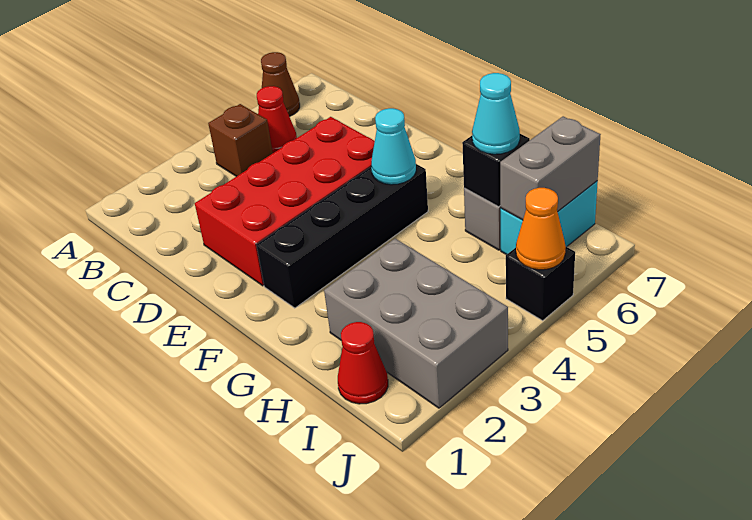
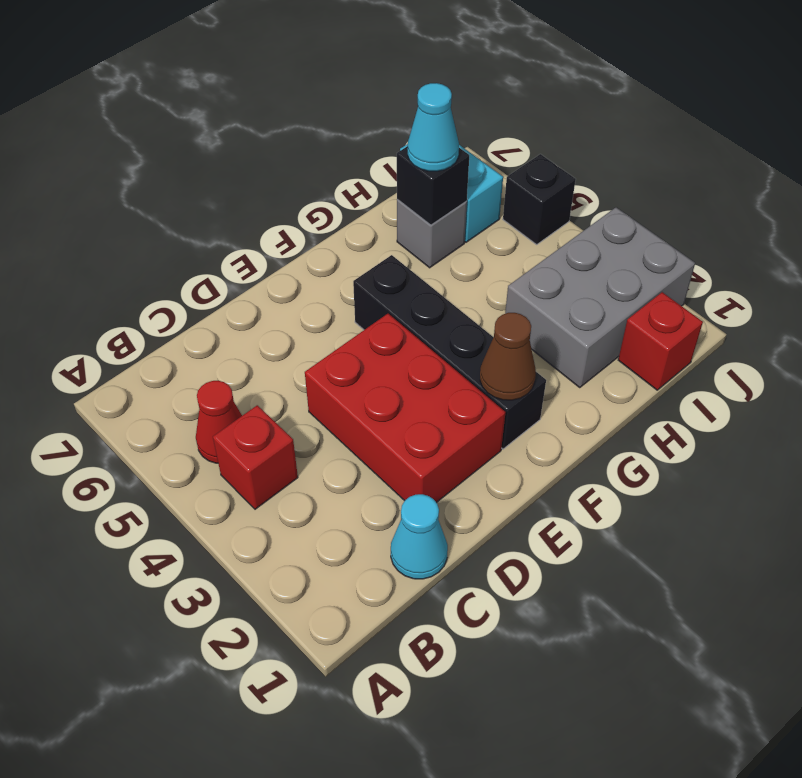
brown cone A6 level 1 -> brown cone F2 level 2
brown brick B4 level 1 -> red brick B4 level 1
red brick D2:E5 level 1 -> red brick D2:E4 level 1
cyan cone F5 level 2 -> cyan cone C1 level 1
red cone I1 level 1 -> red brick I1 level 1
grey brick I6:I7 level 2 -> none
orange cone J5 level 2 -> none

